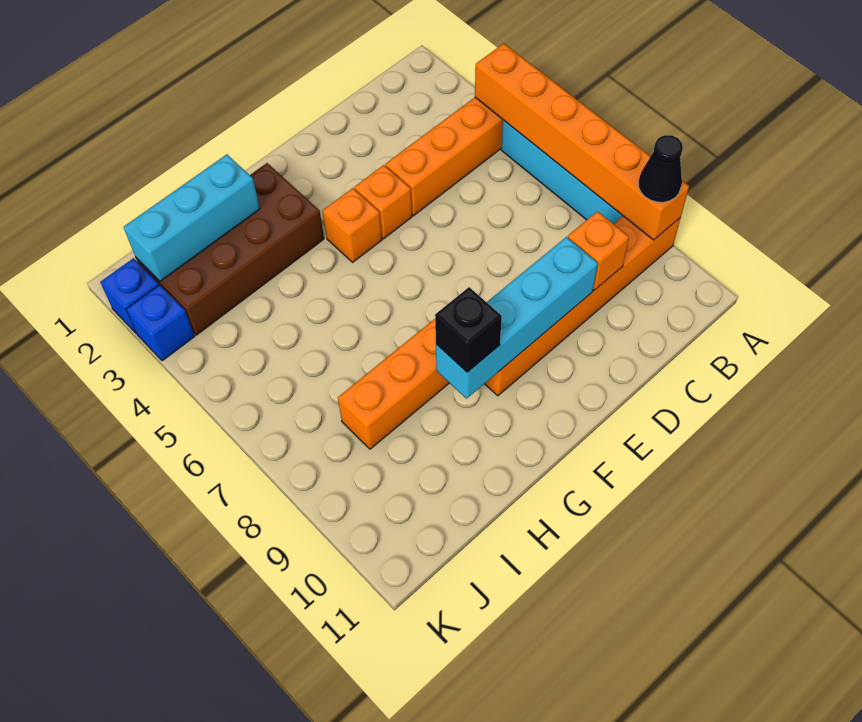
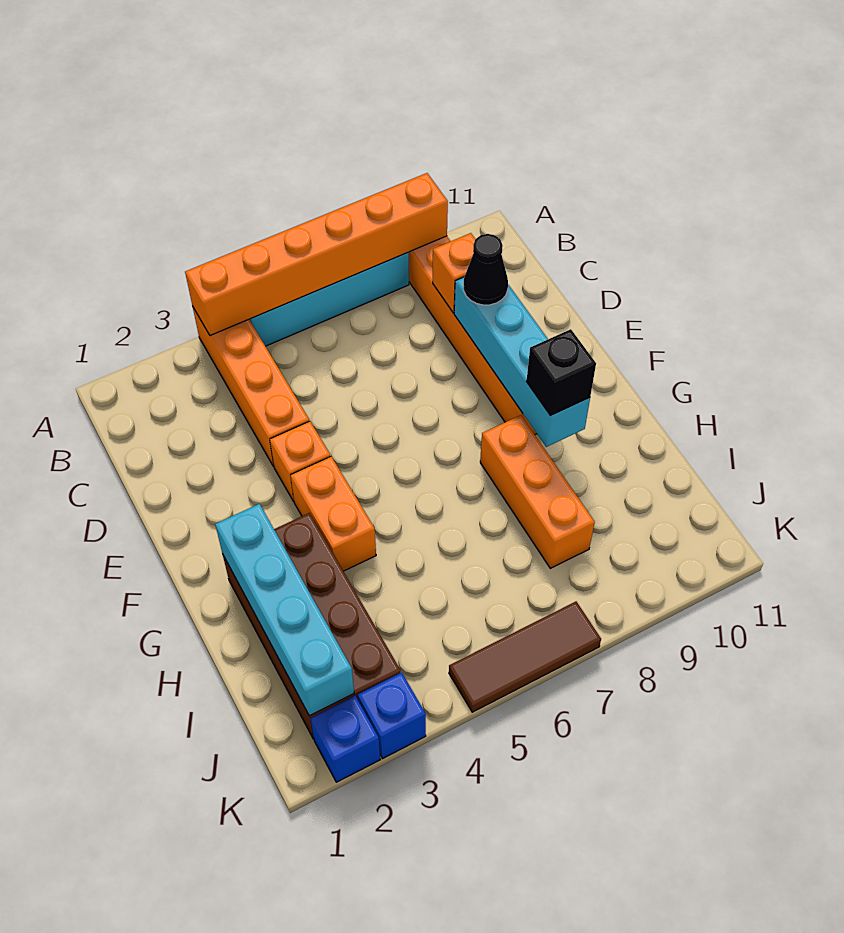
black cone A9 level 3 -> black cone D9 level 3
orange brick F4 level 1 -> orange brick F4:G4 level 1
cyan brick H2:J2 level 2 -> cyan brick G2:J2 level 2
none -> brown tile K5:K7 level 1

